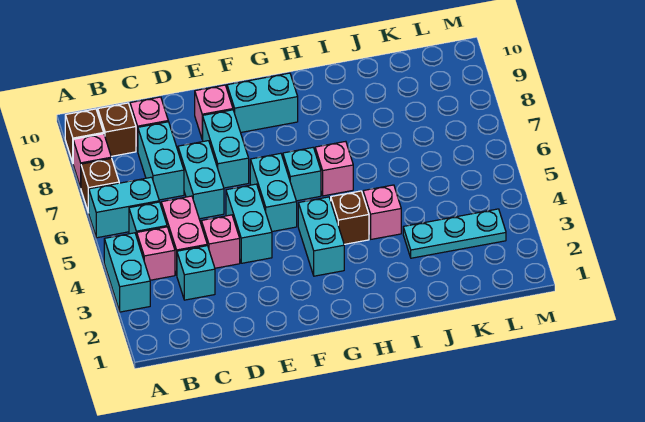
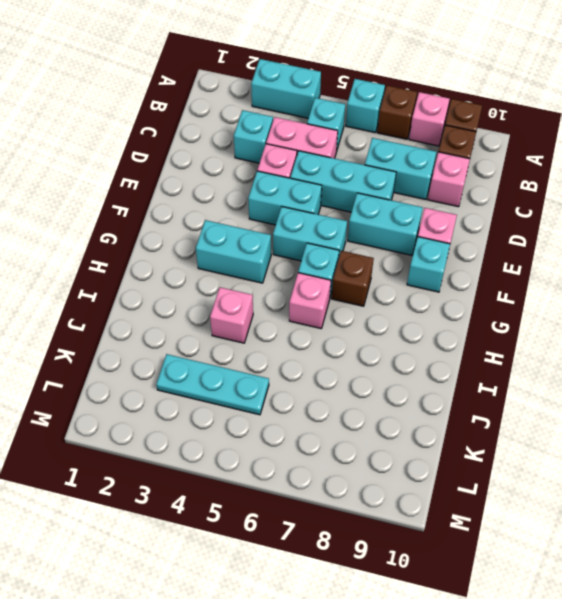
cyan brick A6:B6 level 1 -> cyan brick A6 level 1
pink brick B4 level 1 -> none
cyan brick D6:D7 level 1 -> cyan brick D5:D7 level 1
cyan brick F9:G9 level 1 -> cyan brick F9 level 1
brown brick H4 level 1 -> brown brick G7 level 1
cyan plate J3:L3 level 1 -> cyan plate K3:K5 level 1

